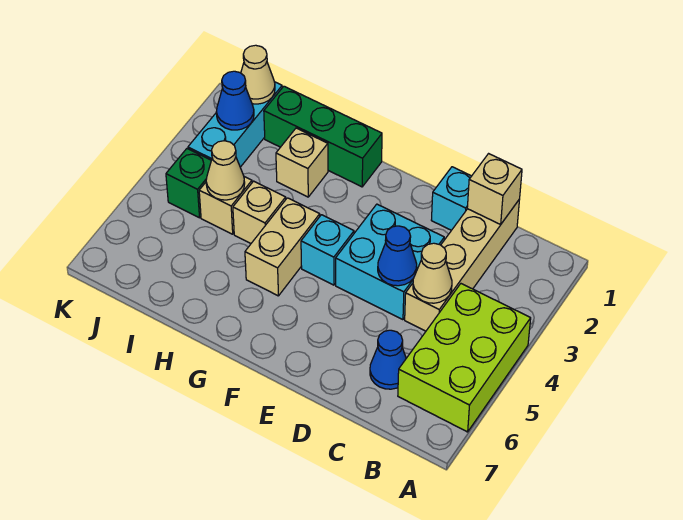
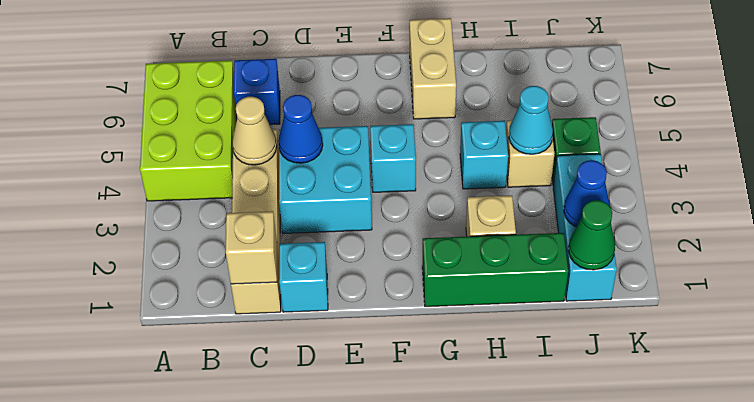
blue cone C6 level 1 -> blue brick C6 level 1
tan brick G4:G5 level 1 -> tan brick G6:G7 level 1
tan brick H4 level 1 -> cyan brick H4 level 1
tan cone I4 level 2 -> cyan cone I4 level 2
tan cone J1 level 2 -> green cone J1 level 2

